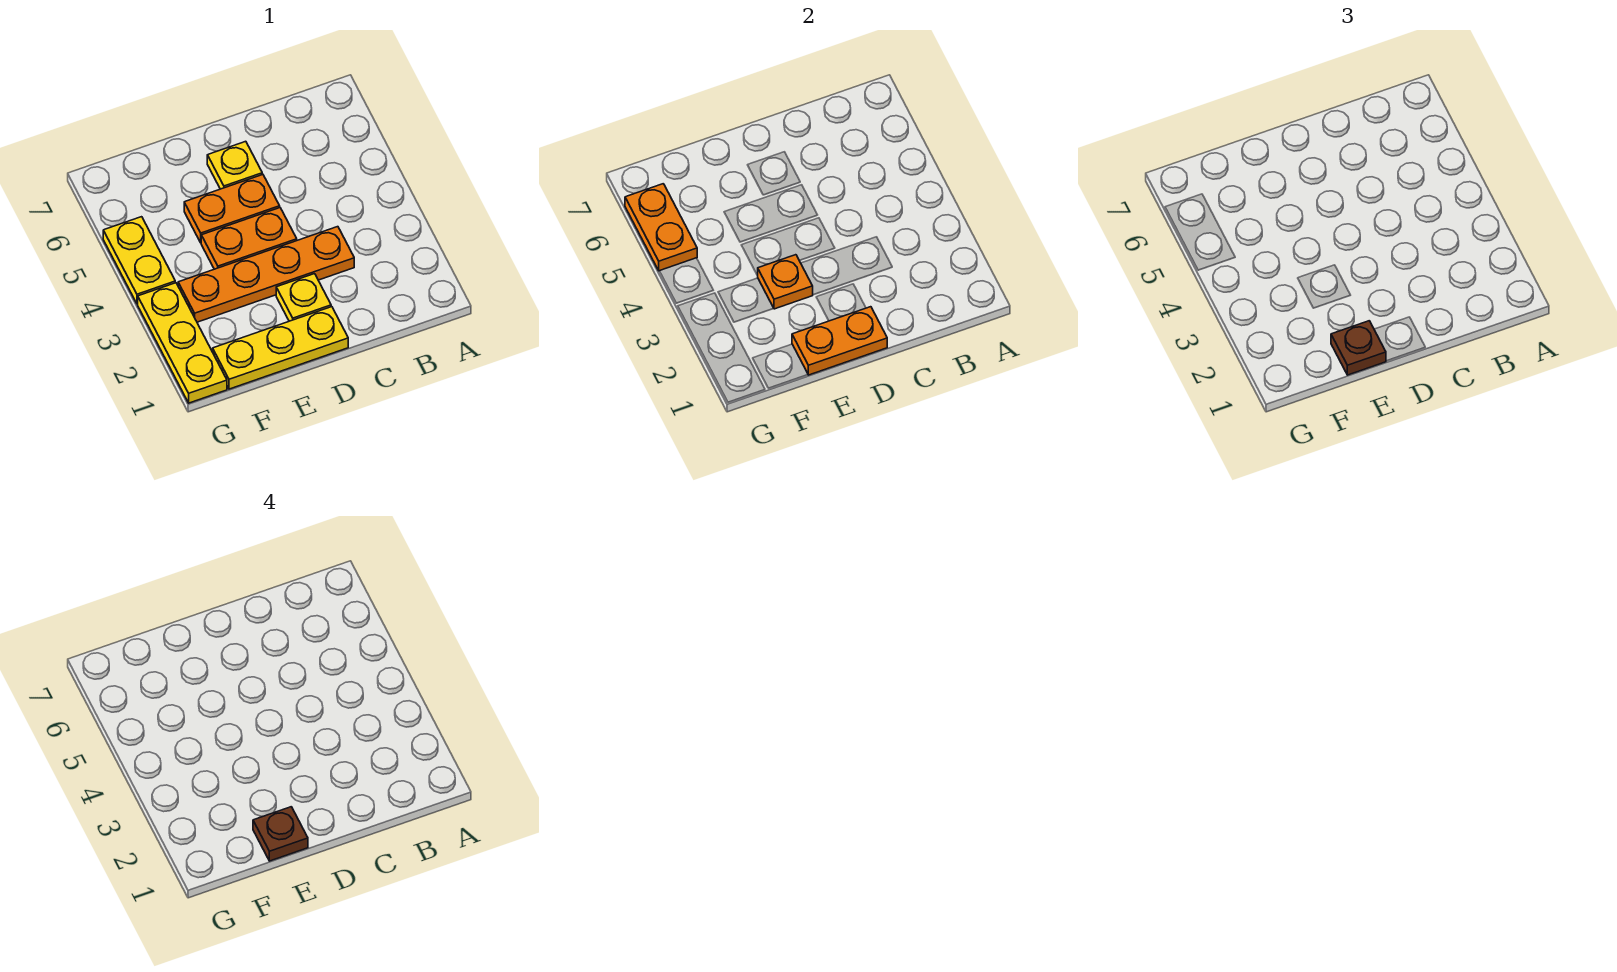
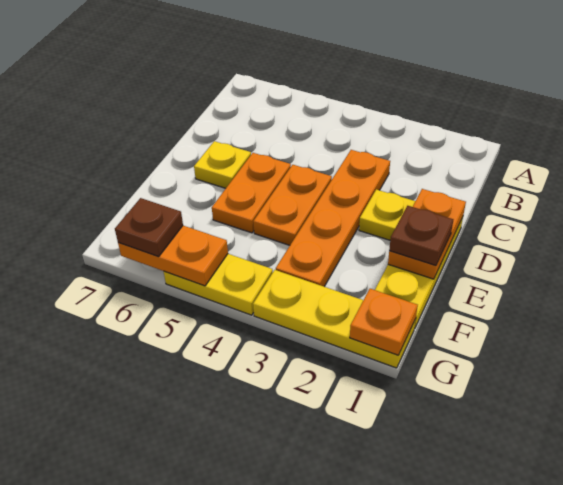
brown plate E1 level 4 -> brown plate G6 level 3
orange plate E3 level 2 -> orange plate G1 level 2

